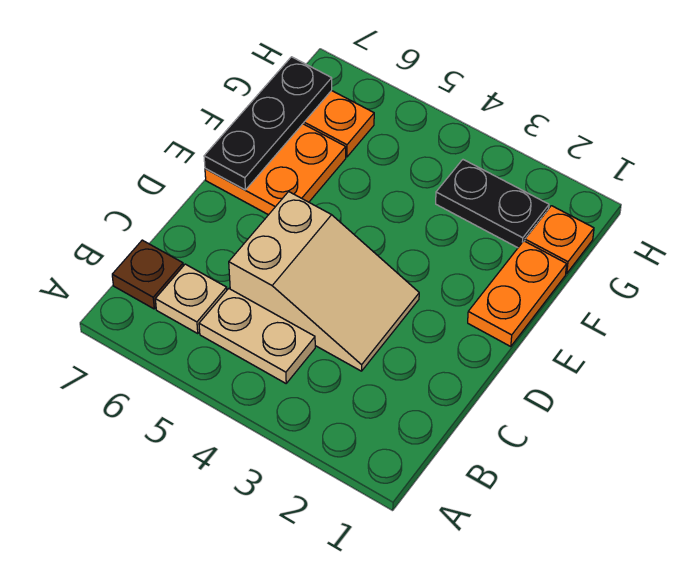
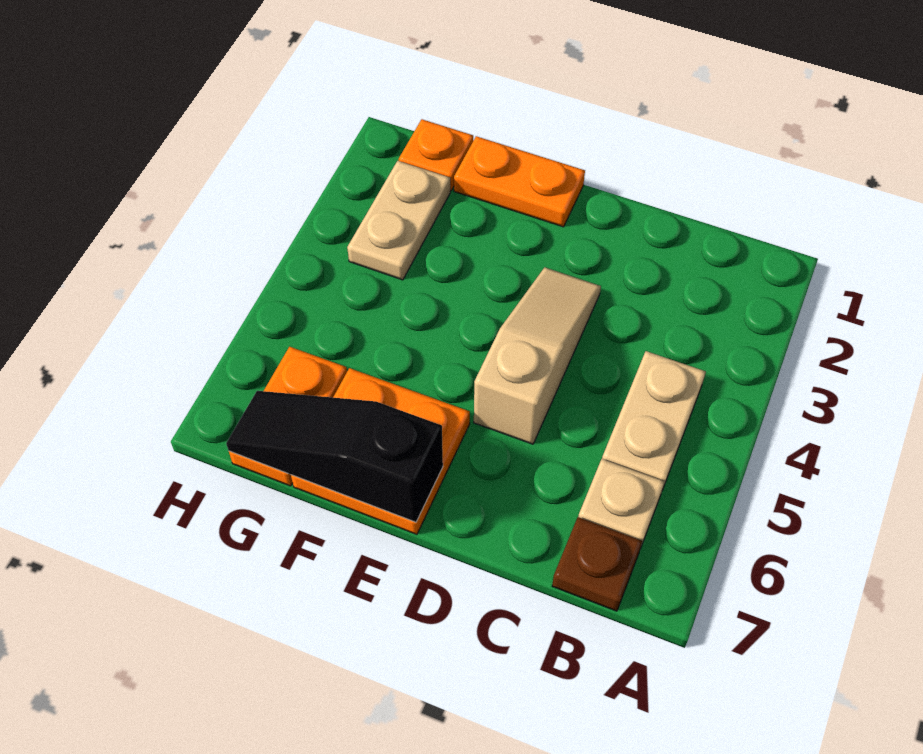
tan slope C3:D5 level 1 top 5 -> tan slope D3:D5 level 1 top 5
black plate E7:G7 level 2 -> black slope E7:G7 level 2 top E
black plate G2:G3 level 1 -> tan plate G2:G3 level 1

